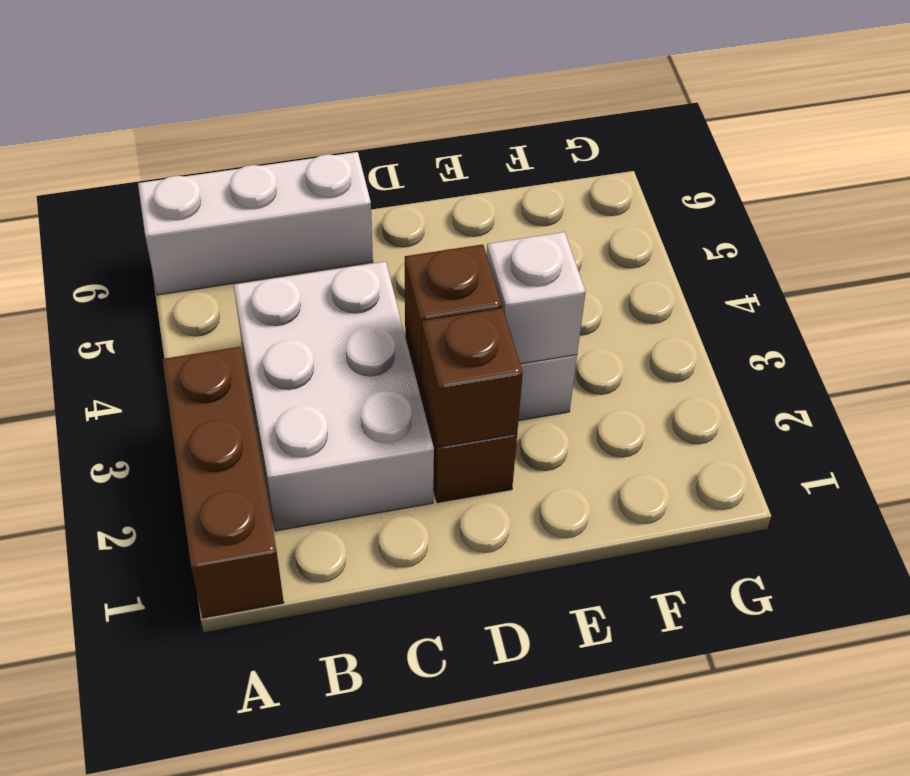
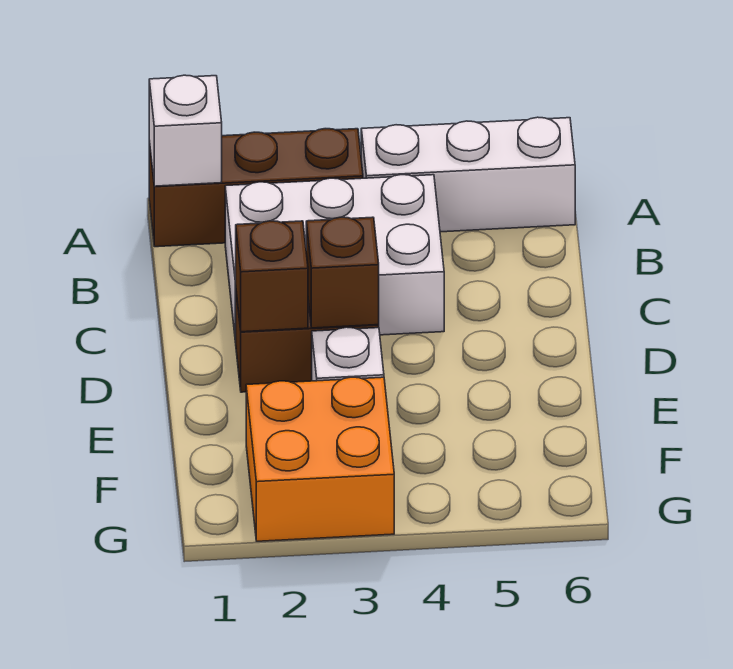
white brick A6:C6 level 1 -> white brick A4:A6 level 1
white brick E3 level 2 -> white brick A1 level 2
none -> orange brick F2:G3 level 1

